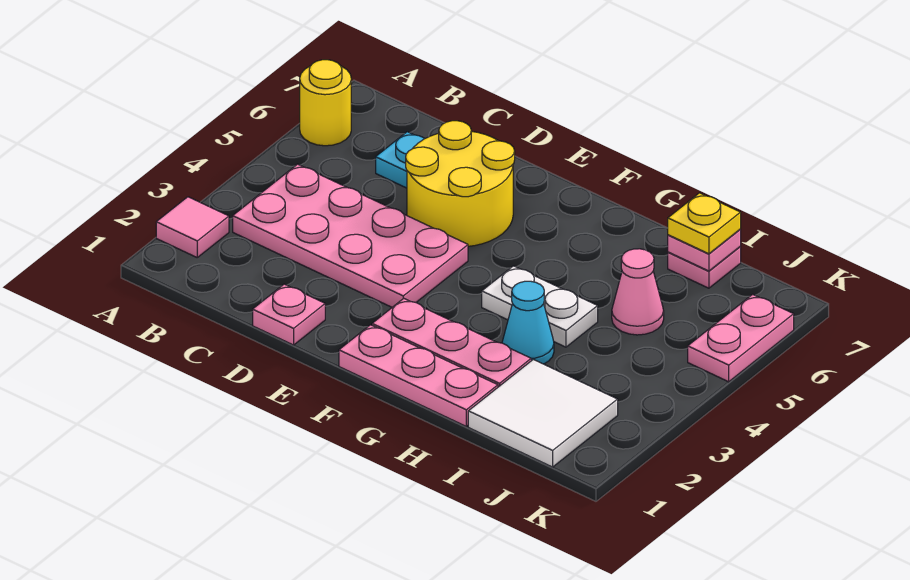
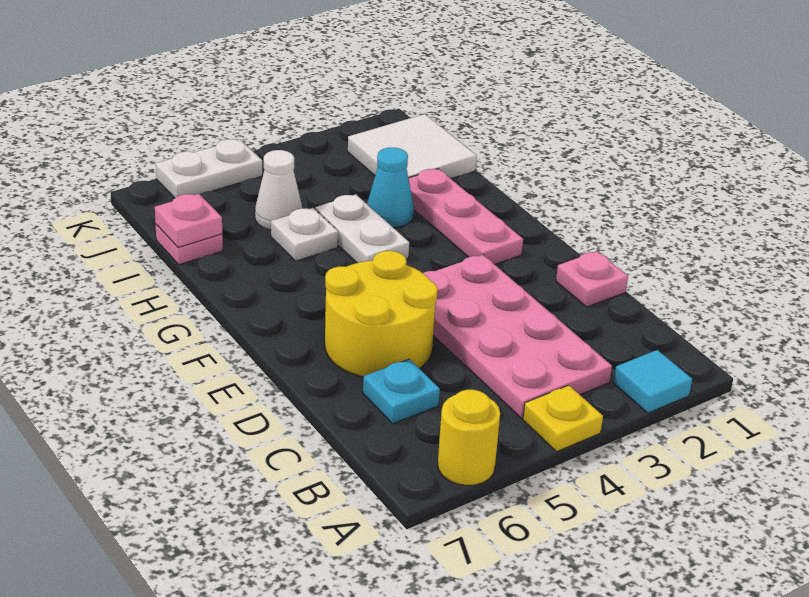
pink tile A2 level 1 -> cyan tile A2 level 1
pink plate F1:H1 level 1 -> none
none -> white plate H5 level 1
pink cone I5 level 1 -> white cone I5 level 1
yellow plate I7 level 3 -> yellow plate A4 level 1
pink plate K5:K6 level 1 -> white plate K5:K6 level 1

